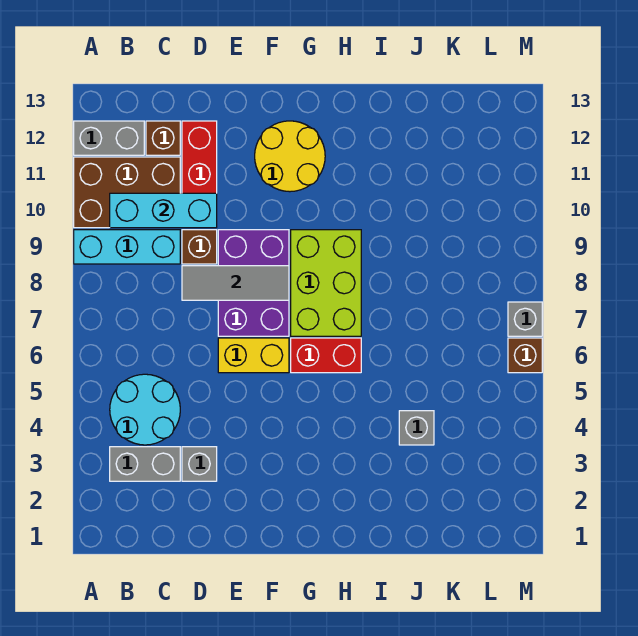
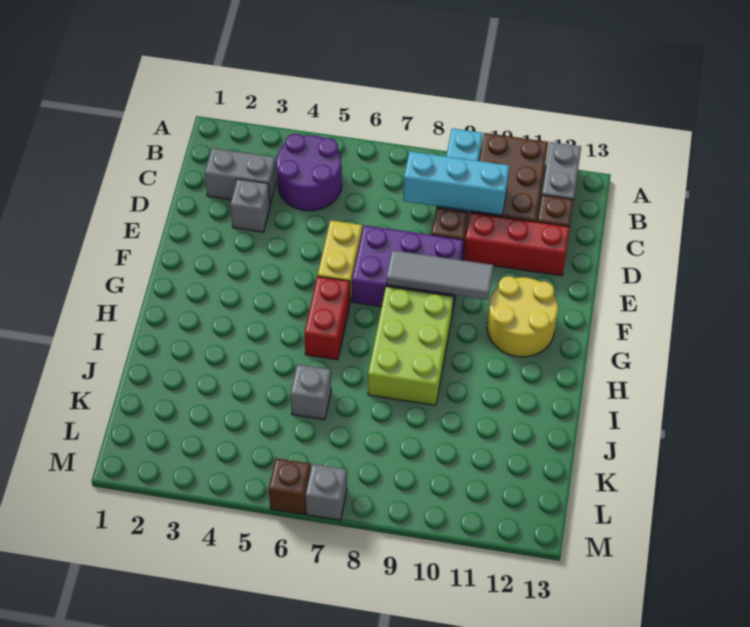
grey brick B3:C3 level 1 -> grey brick C2:C3 level 1
cyan round brick B4:C5 level 1 -> purple round brick B4:C5 level 1
cyan brick B10:D10 level 2 -> cyan brick C8:C10 level 2
grey tile D8:F8 level 2 -> grey tile F8:F10 level 2
lime brick G7:H9 level 1 -> lime brick G8:I9 level 1
grey brick J4 level 1 -> grey brick J6 level 1

